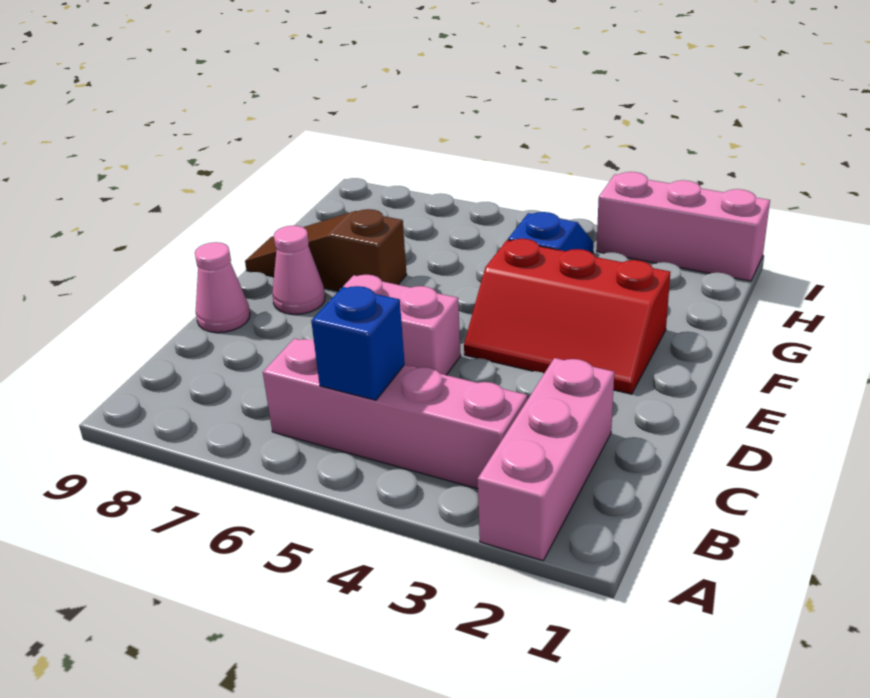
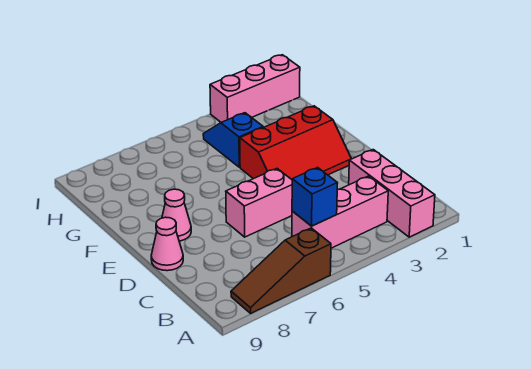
pink brick B3:B6 level 1 -> pink brick B3:B5 level 1
brown slope F7:F9 level 1 top 7 -> brown slope A6:A8 level 1 top 6

